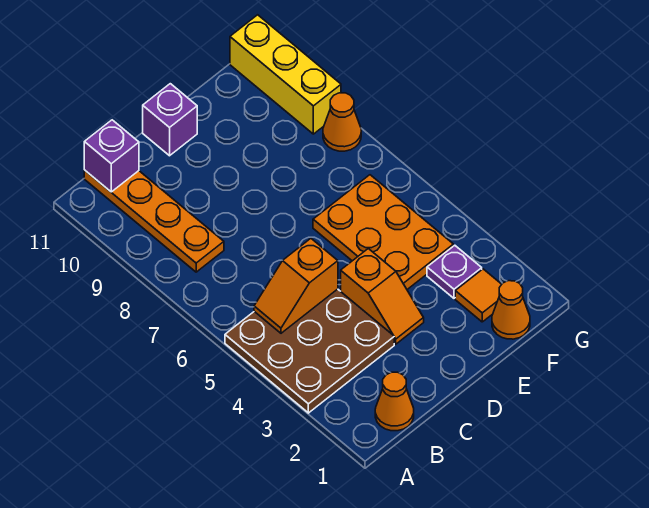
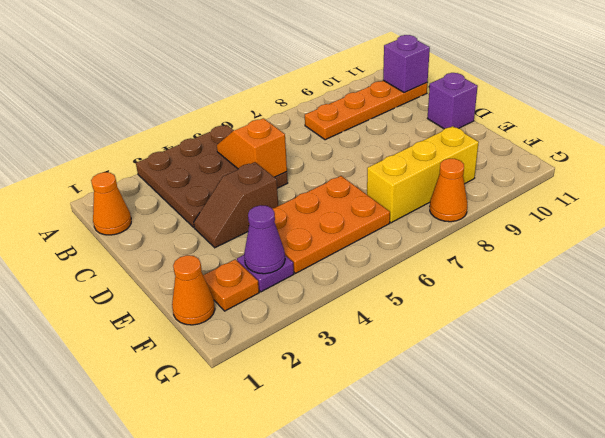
orange slope D3:D4 level 1 top 4 -> brown slope D3:D4 level 1 top 4
orange tile F2 level 1 -> orange plate F2 level 1
none -> purple cone F3 level 2
yellow brick G9:G11 level 1 -> yellow brick F7:F9 level 1

